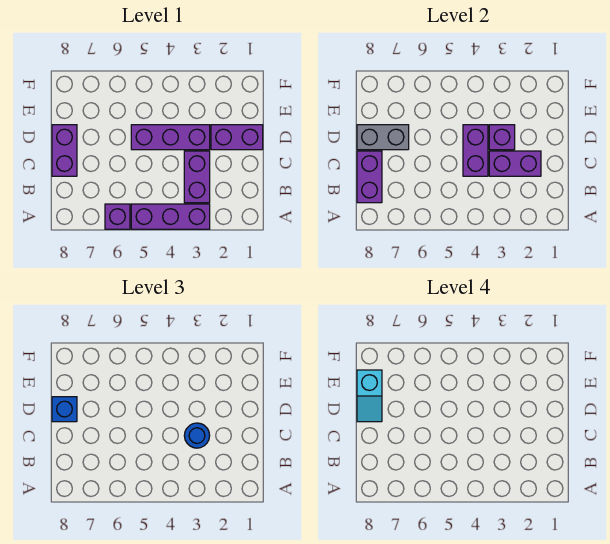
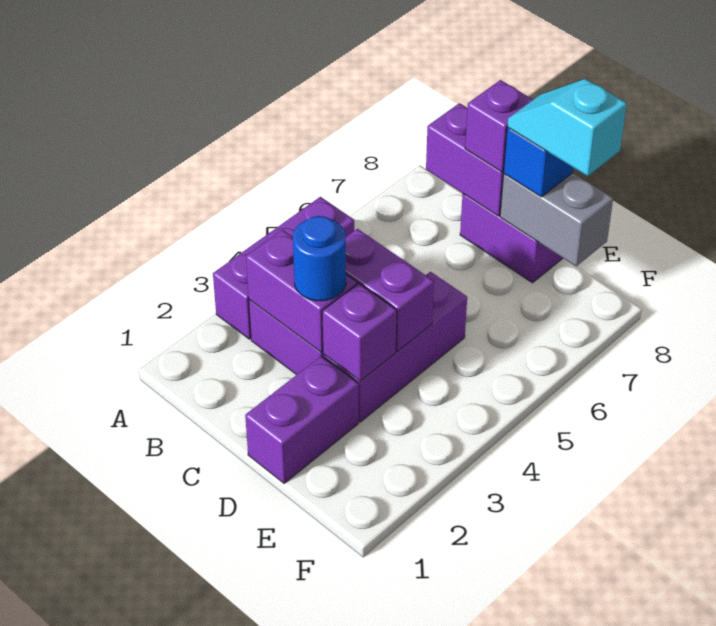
purple brick A6 level 1 -> purple brick C8 level 3
purple brick C2:C3 level 2 -> purple brick B3:C3 level 2
grey brick D7:D8 level 2 -> grey brick D8:E8 level 2

